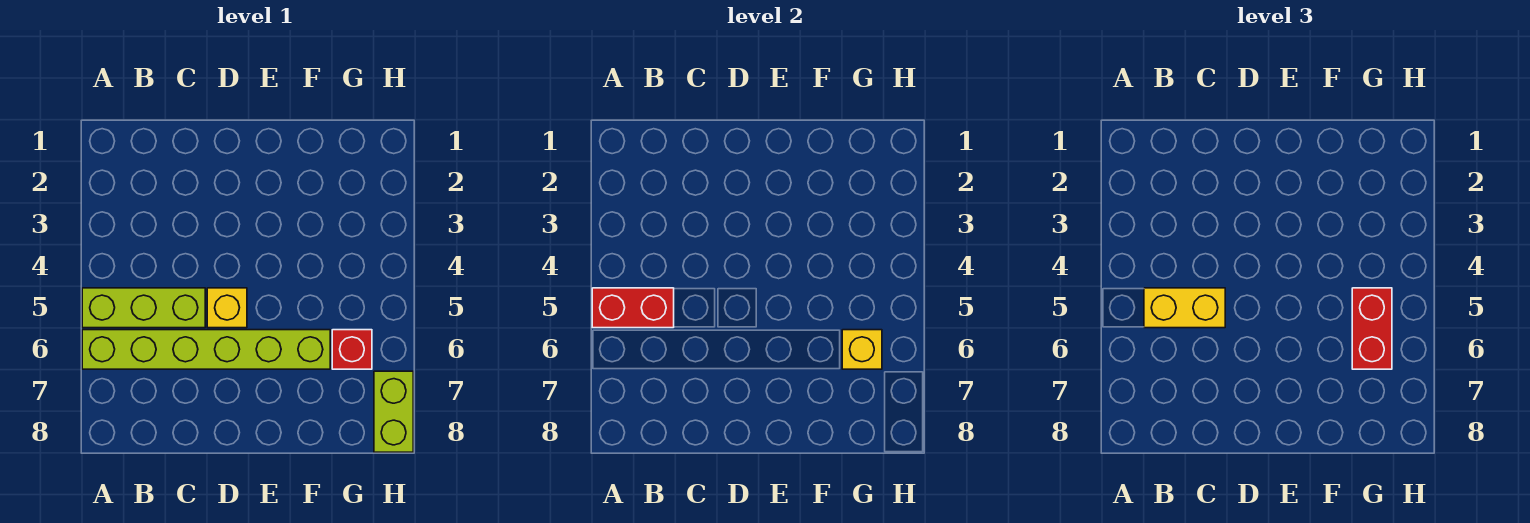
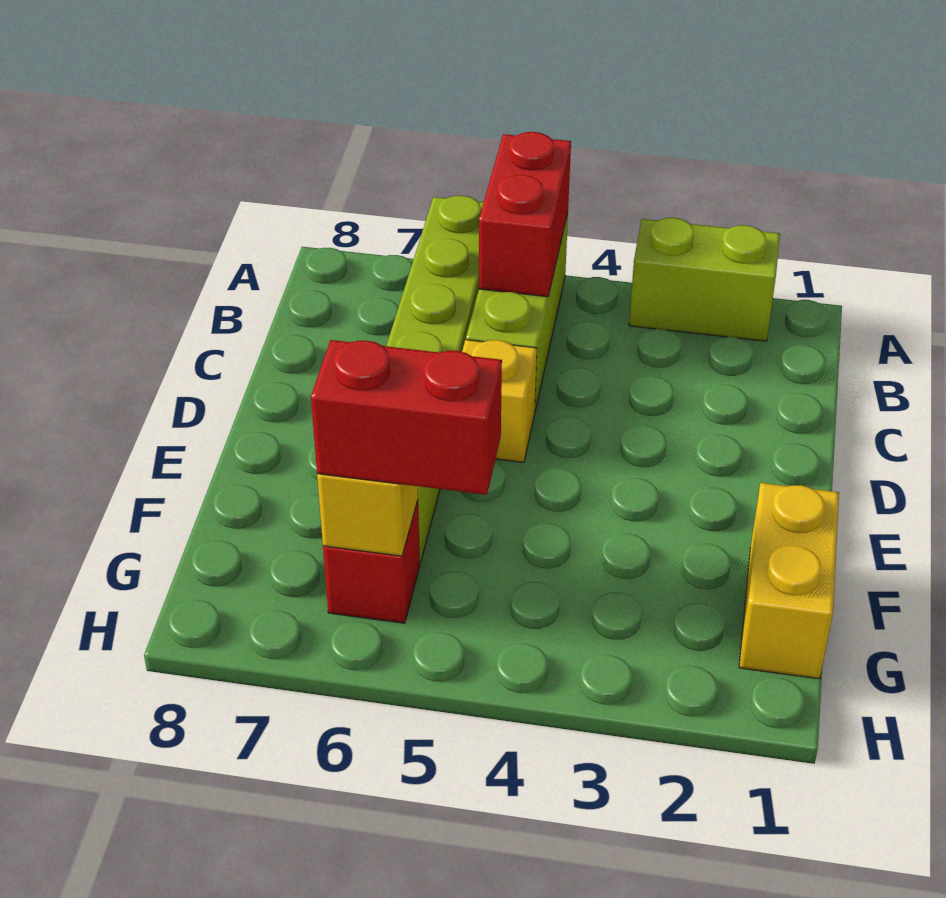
yellow brick B5:C5 level 3 -> yellow brick F1:G1 level 1
lime brick H7:H8 level 1 -> lime brick A2:A3 level 1

